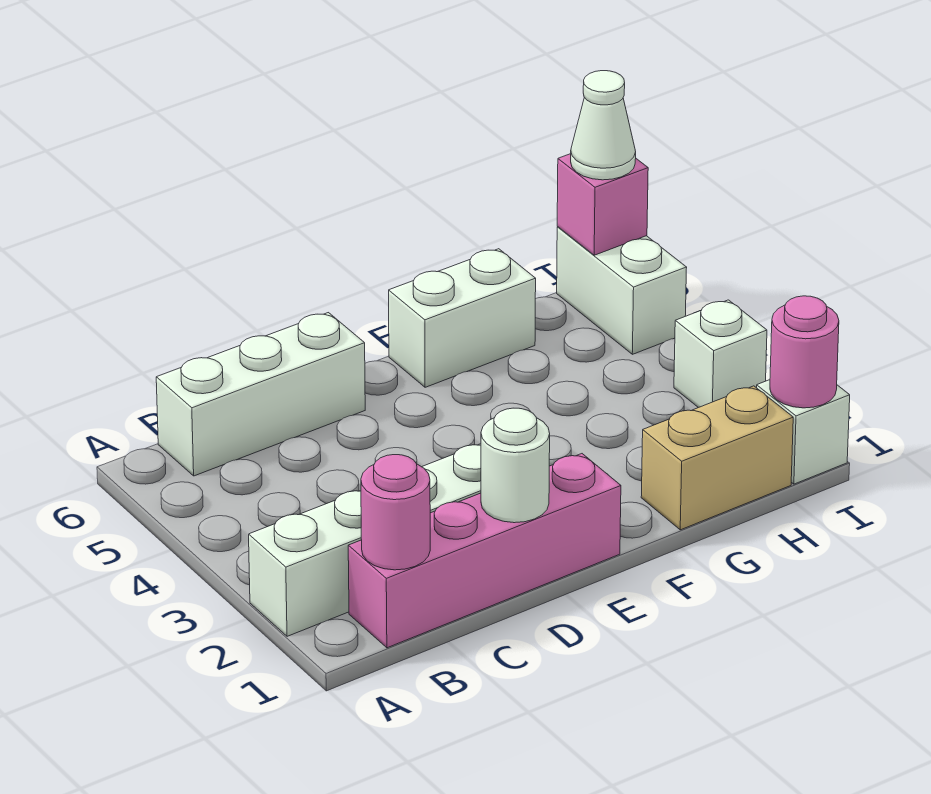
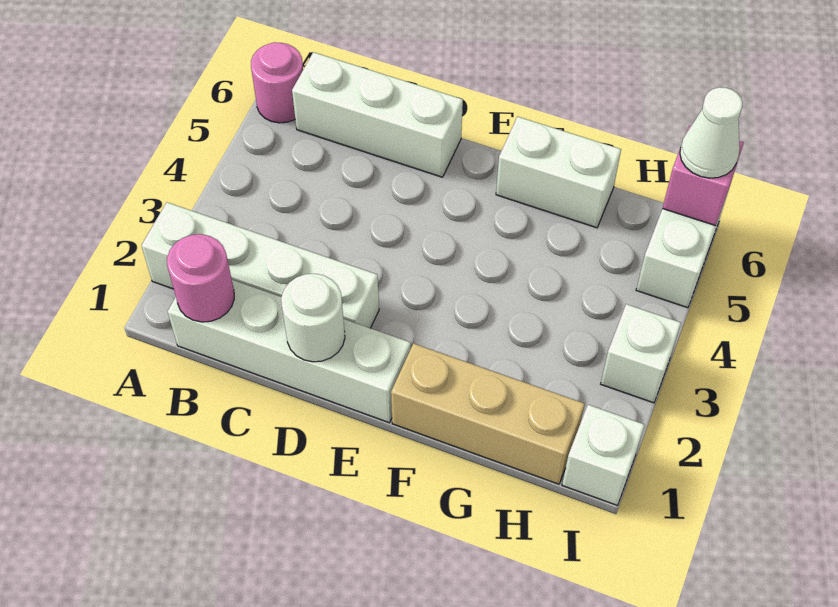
pink brick B1:E1 level 1 -> white brick B1:E1 level 1
tan brick G1:H1 level 1 -> tan brick F1:H1 level 1
pink round brick I1 level 2 -> pink round brick A6 level 1

